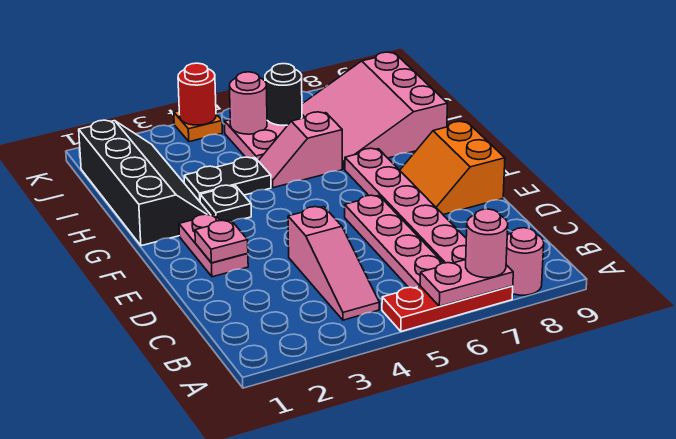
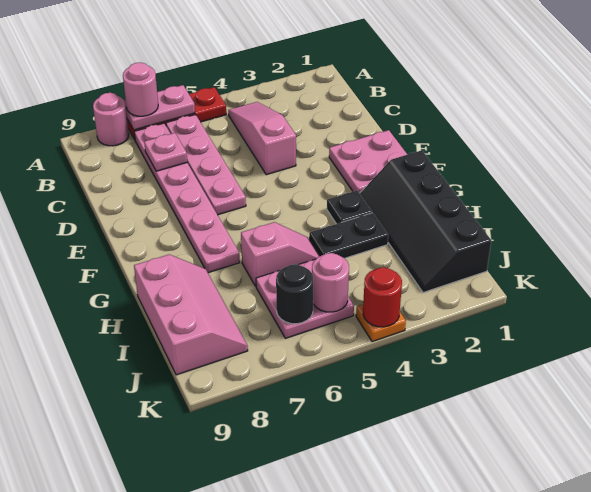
pink plate E2:F2 level 1 -> pink plate E1:F2 level 1
pink plate E2 level 2 -> pink plate C7 level 2
orange slope E8:F9 level 1 top 9 -> none
pink slope H7:J9 level 1 top 9 -> pink slope H8:J9 level 1 top 9

